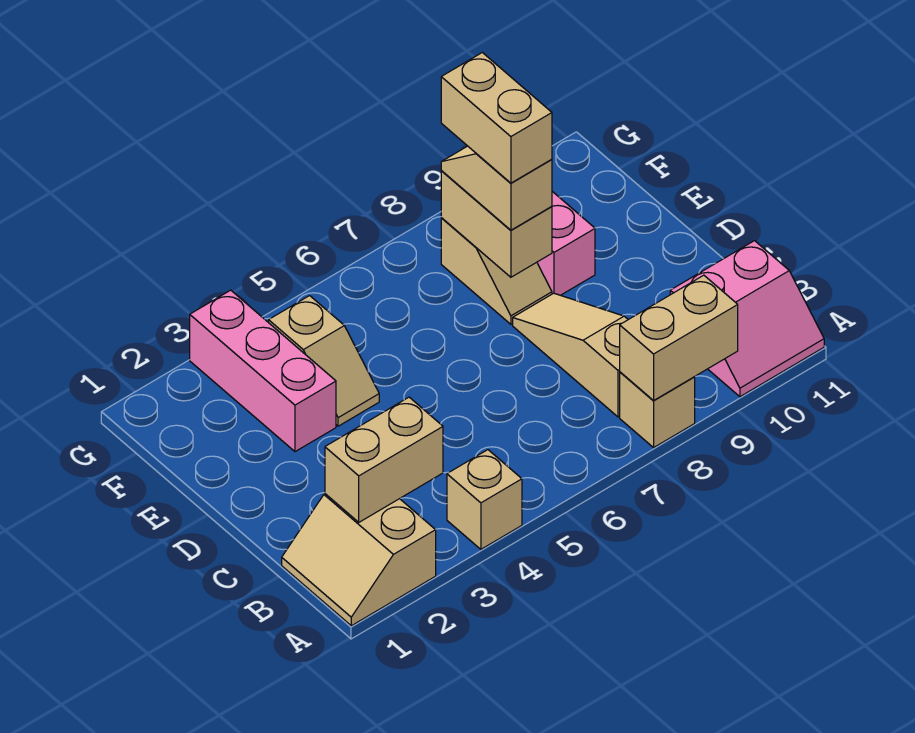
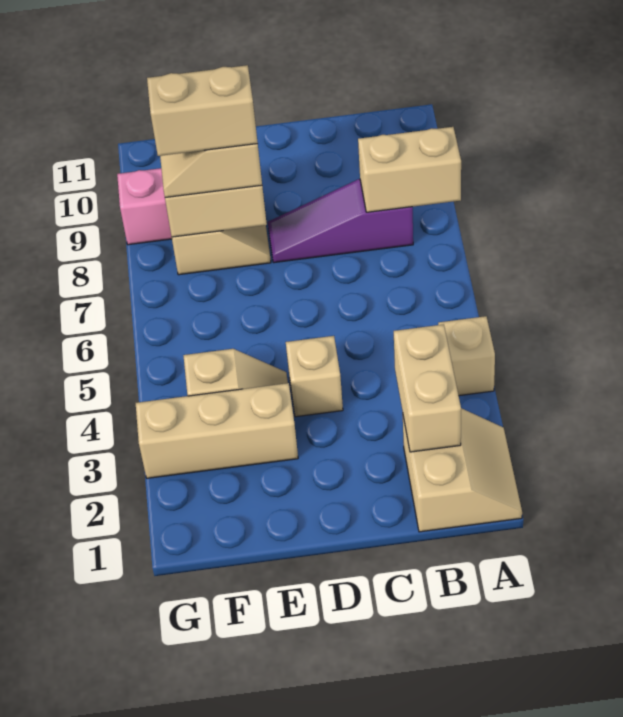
tan slope A1:B2 level 1 top 2 -> tan slope A1:B2 level 1 top B
tan brick A8 level 1 -> tan brick D4 level 1
tan brick A8:A9 level 2 -> tan brick A8:B8 level 2
pink slope A10:B11 level 1 top B -> none
tan slope B8:D8 level 1 top B -> purple slope B8:D8 level 1 top B
pink brick E3:G3 level 1 -> tan brick E3:G3 level 1

